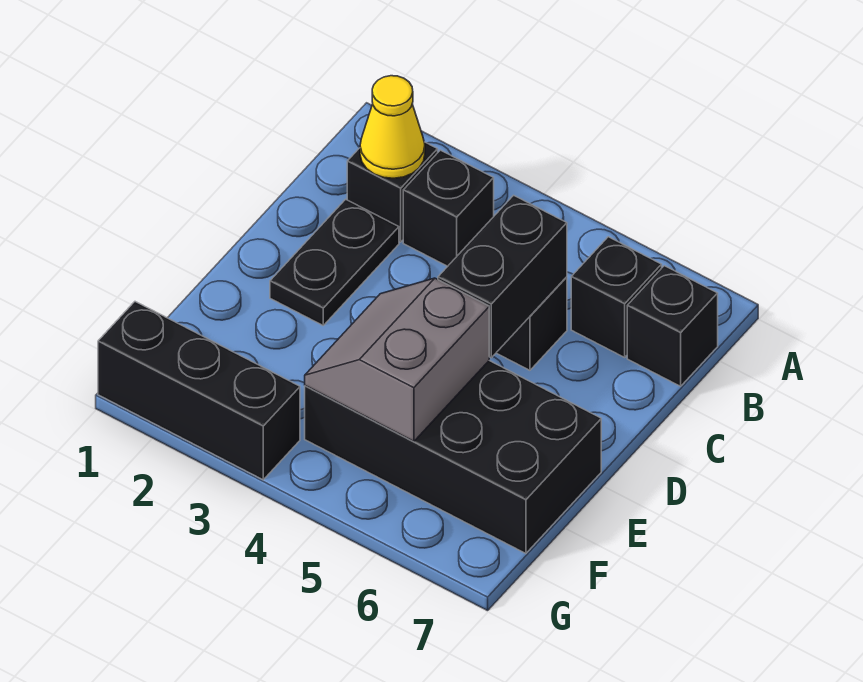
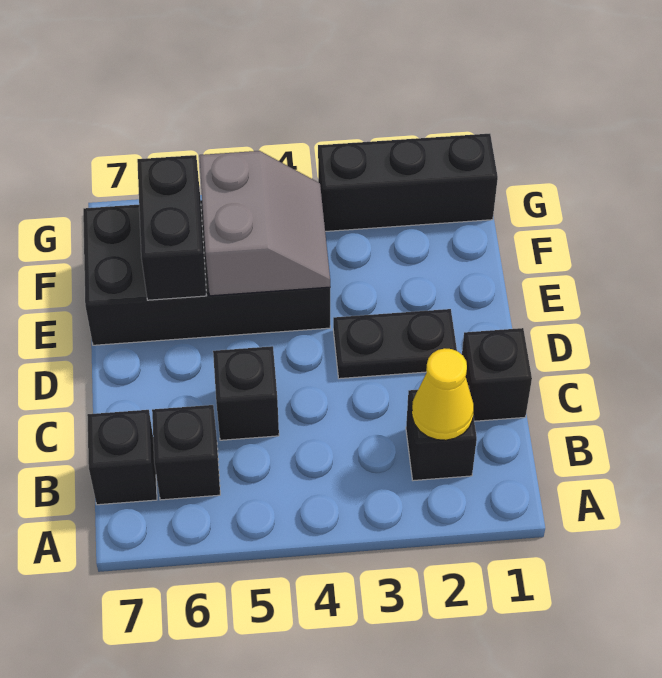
black brick B3 level 1 -> black brick C1 level 1
black plate C2:D2 level 1 -> black plate D2:D3 level 1
black brick C5:D5 level 2 -> black brick E6:F6 level 2

